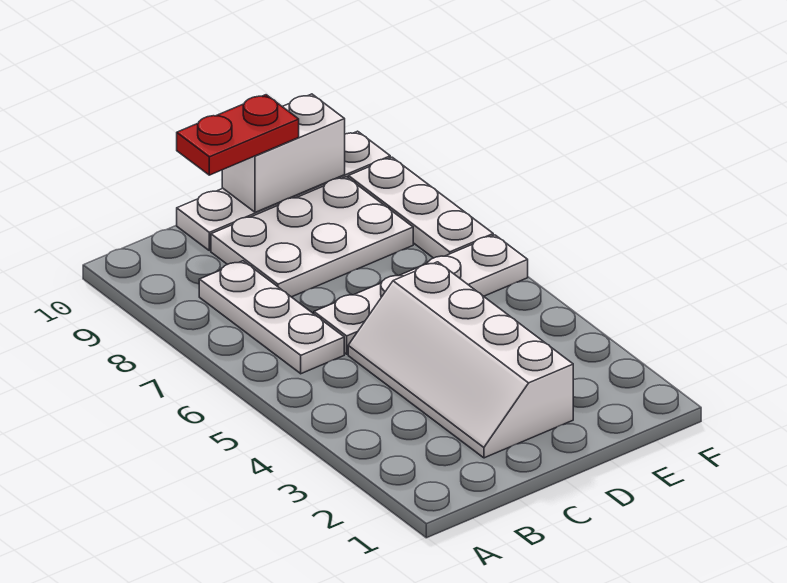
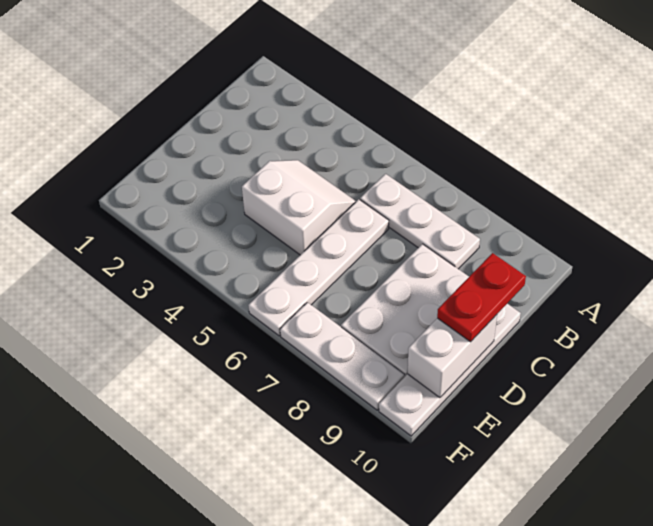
white slope C2:D5 level 1 top D -> white slope C4:D5 level 1 top D

